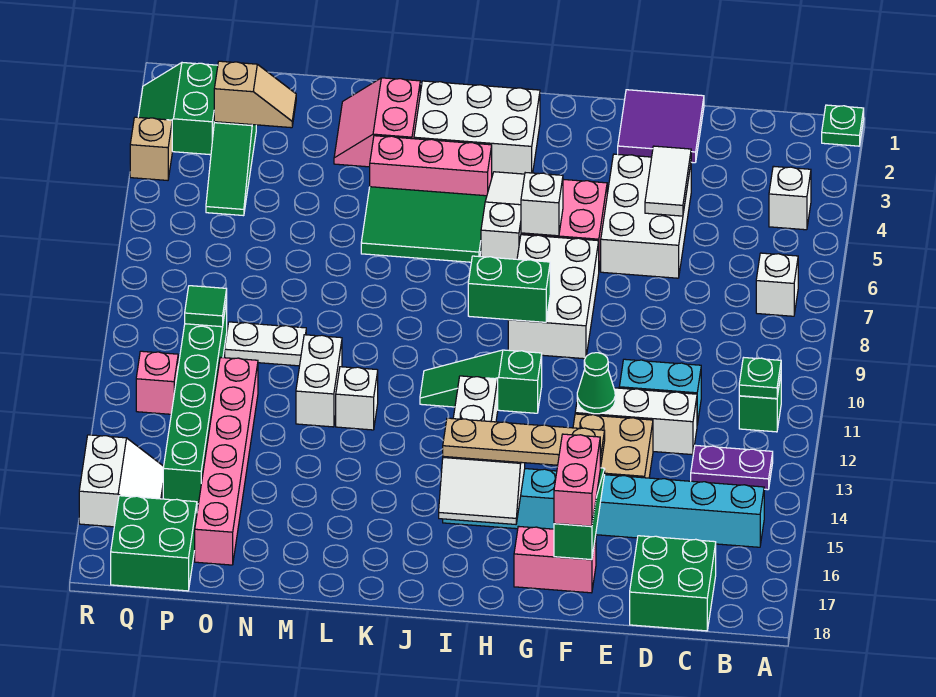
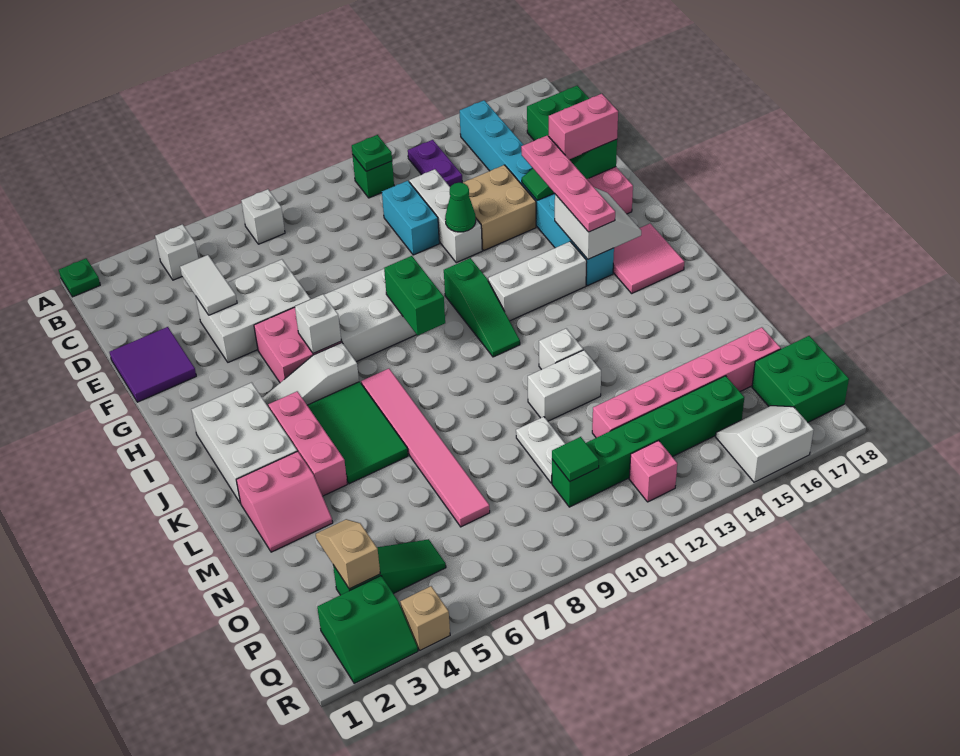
white tile E4:E5 level 2 -> white tile D4:E4 level 2
tan plate F15:I15 level 3 -> pink plate F15:I15 level 3
none -> pink tile I16:J17 level 1
none -> pink tile J7:O7 level 1

